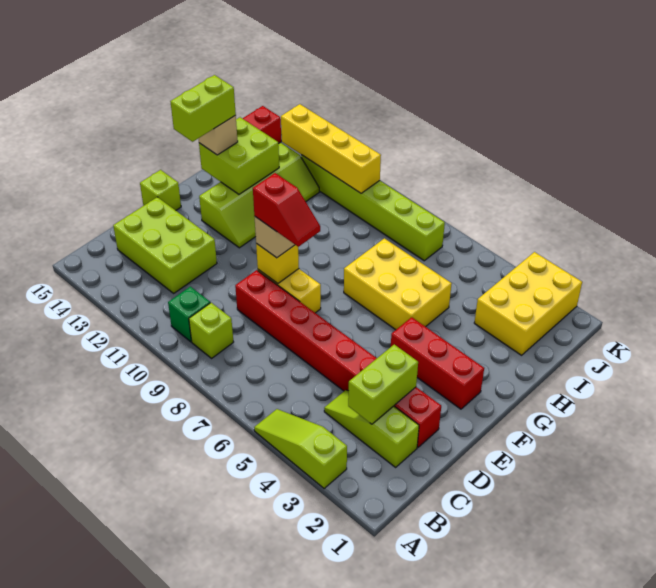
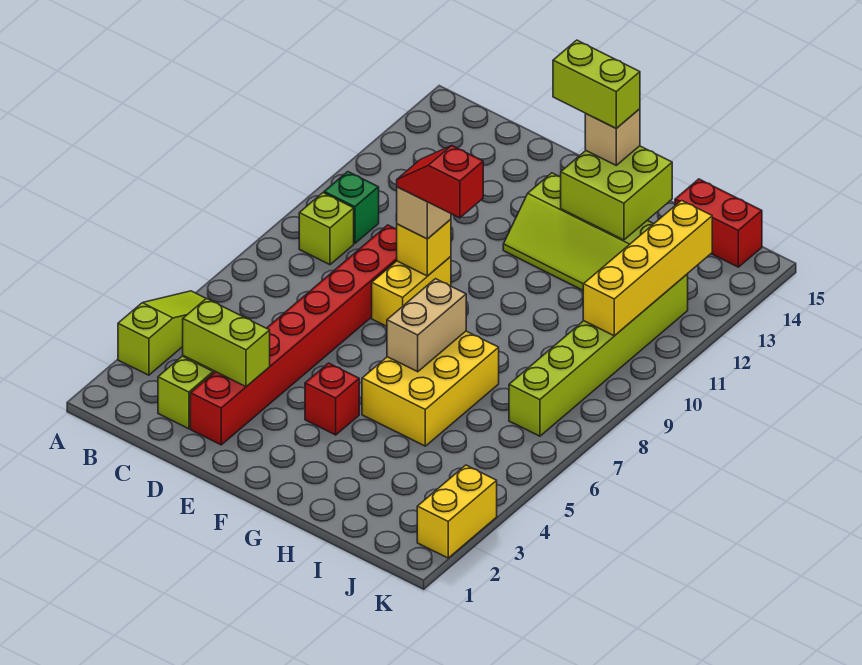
lime brick C12:D14 level 1 -> none
red slope E8:E9 level 4 top 9 -> red slope E9:F9 level 4 top F
lime brick E15 level 1 -> none
red brick F2:F4 level 1 -> red brick F4 level 1
none -> tan brick G6:G7 level 2
yellow brick I2:K3 level 1 -> yellow brick K2:K3 level 1

